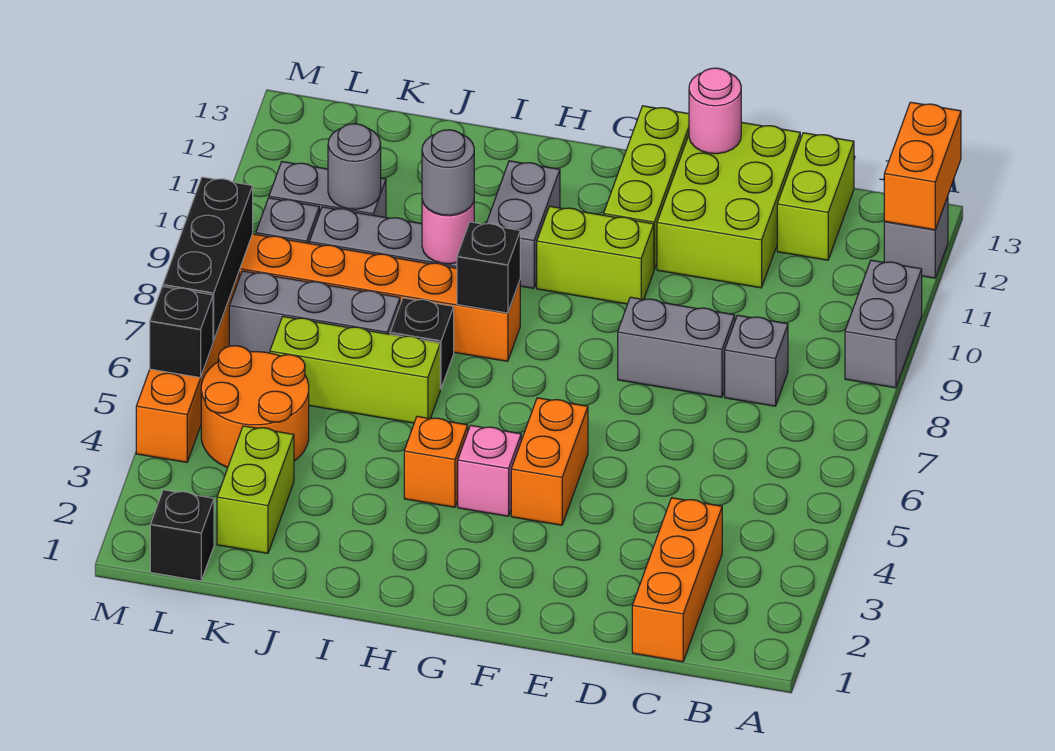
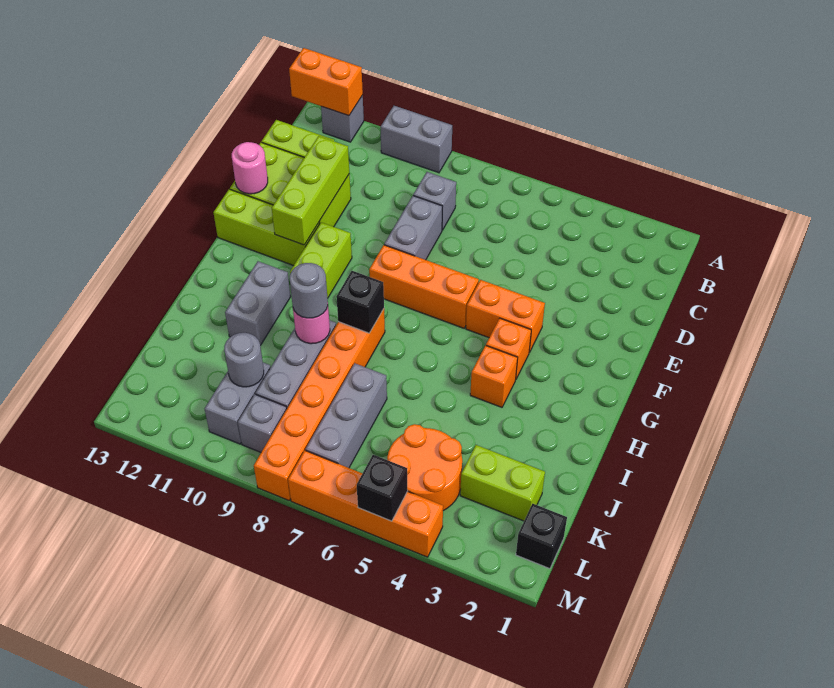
orange brick C1:C3 level 1 -> orange brick F6:F8 level 1
pink brick G4 level 1 -> orange brick G4 level 1
grey brick H10:H11 level 1 -> grey brick H11:I11 level 1
lime brick I6:K6 level 1 -> lime brick D11:F11 level 2
black brick I7 level 1 -> none
black brick M6:M8 level 2 -> none

